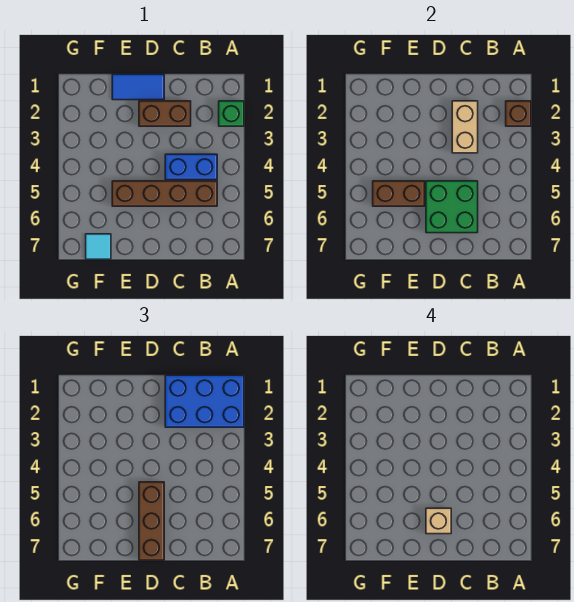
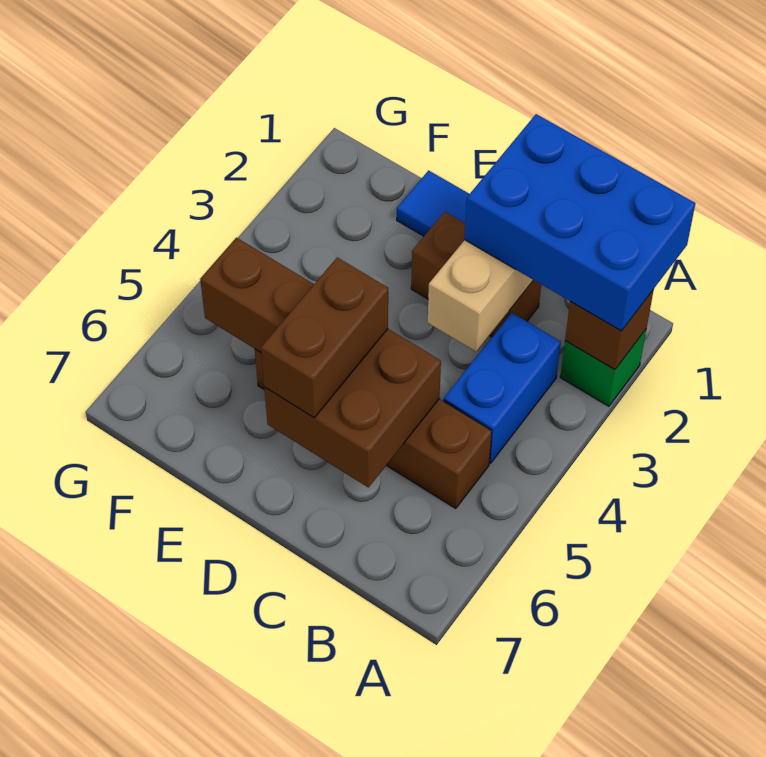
blue brick B4:C4 level 1 -> blue brick B3:B4 level 1
green brick C5:D6 level 2 -> brown brick C5:D6 level 2
brown brick D5:D7 level 3 -> brown brick D5:D6 level 3
tan brick D6 level 4 -> none
cyan tile F7 level 1 -> none

